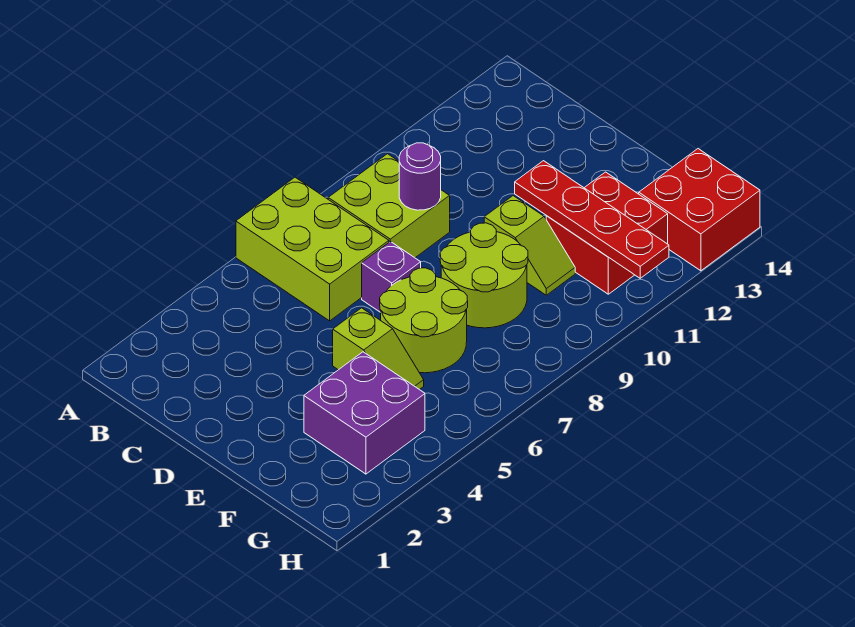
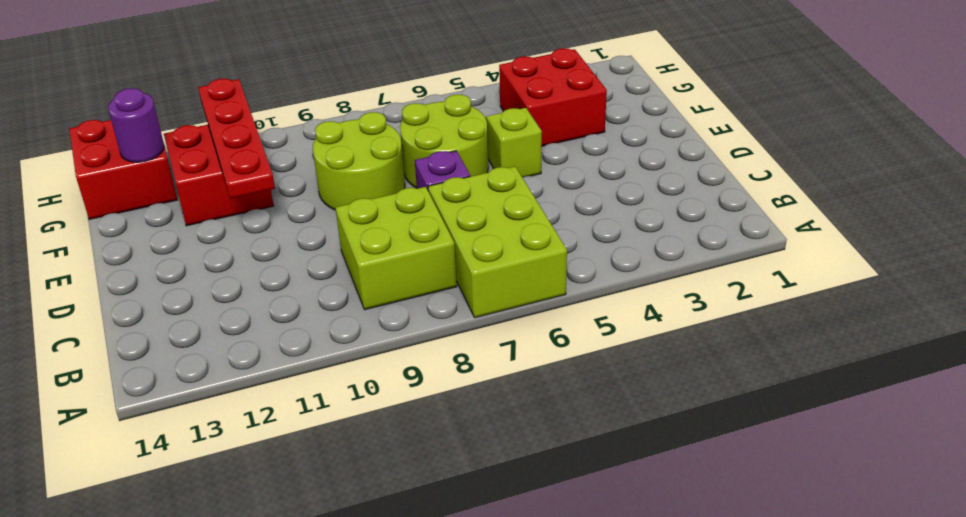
purple round brick C9 level 2 -> purple round brick G13 level 2
lime slope E10:F10 level 1 top E -> none
purple brick F3:G4 level 1 -> red brick F3:G4 level 1

